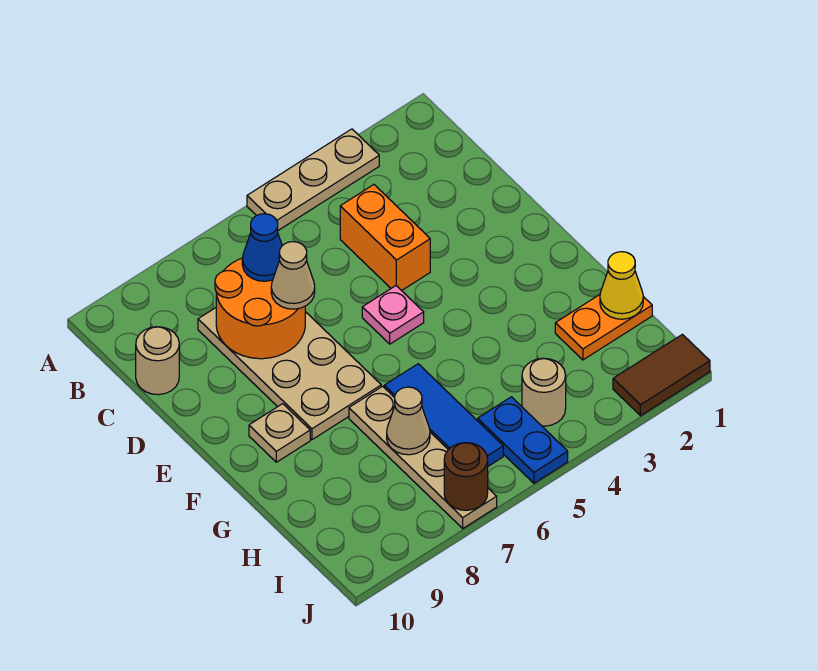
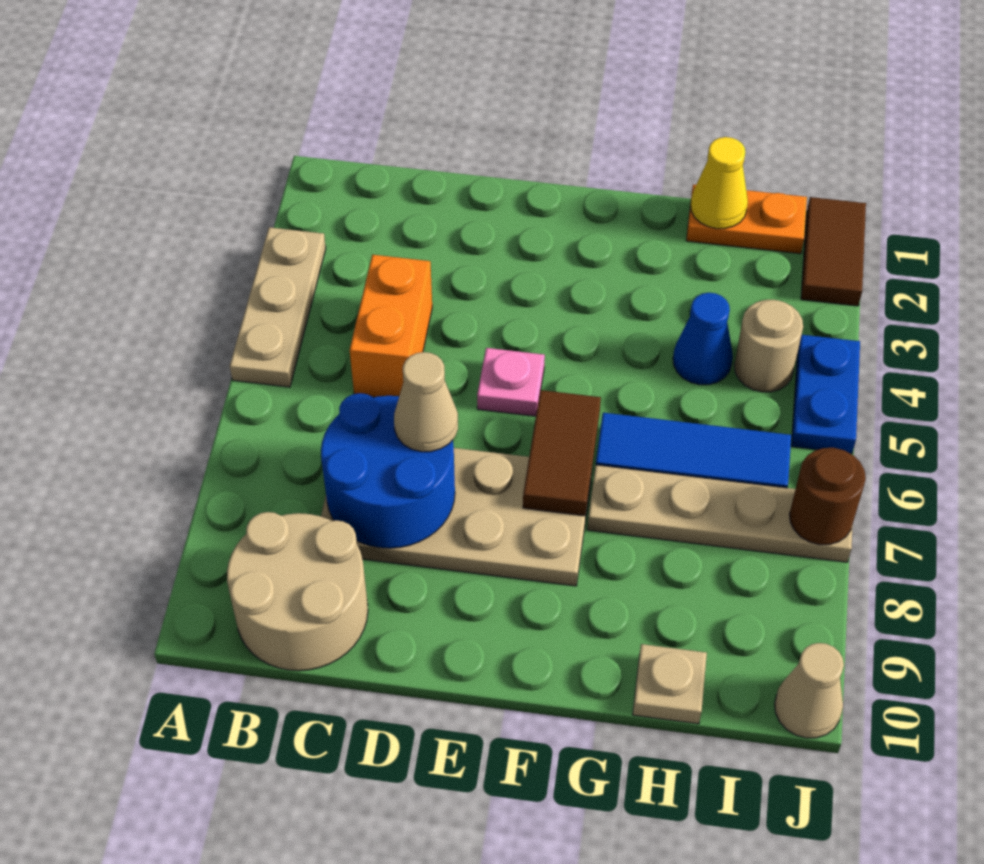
orange brick C4:D4 level 1 -> orange brick C4:C5 level 1
orange round brick C7:D8 level 2 -> blue round brick C7:D8 level 2
blue cone C7 level 3 -> blue cone H4 level 1
tan round brick C10 level 1 -> tan round brick B9:C10 level 1
none -> brown tile F6:F7 level 2
tan plate F9 level 1 -> tan plate H10 level 1
orange plate H1:H2 level 1 -> orange plate H1:I1 level 1
tan cone H7 level 2 -> tan cone J10 level 1
blue plate I5:J5 level 1 -> blue plate J4:J5 level 1

